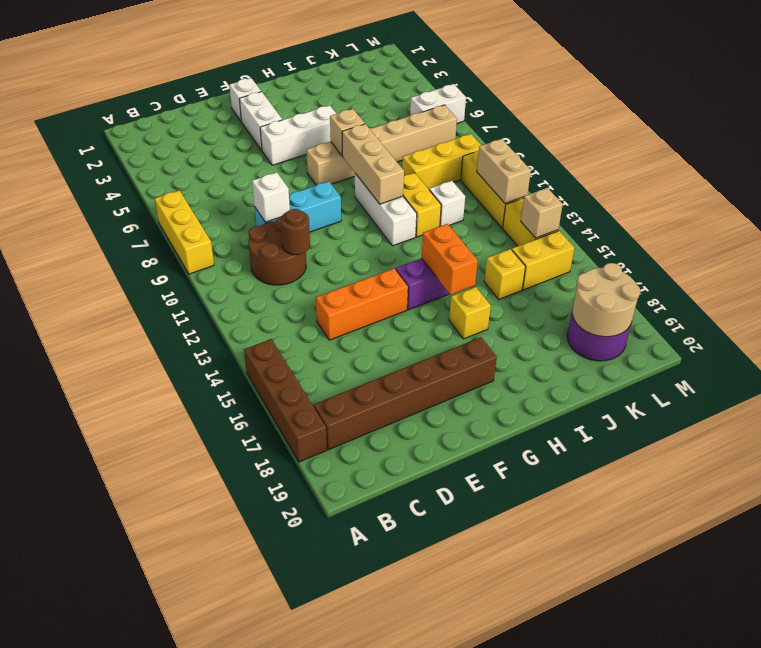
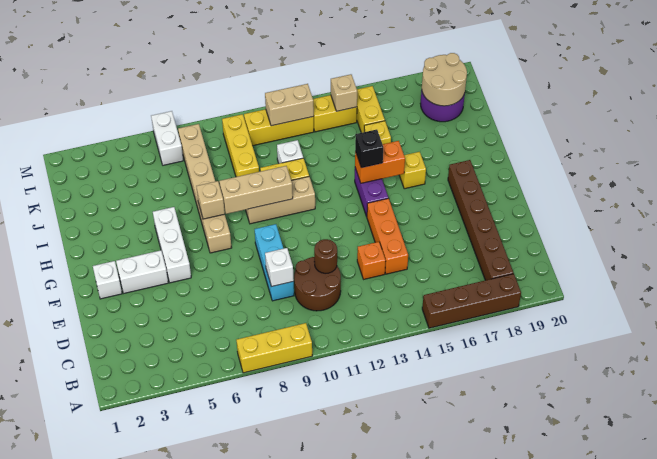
none -> orange brick D13 level 1
white brick H9:H11 level 1 -> tan brick H9:H11 level 1
none -> black brick H14 level 3

